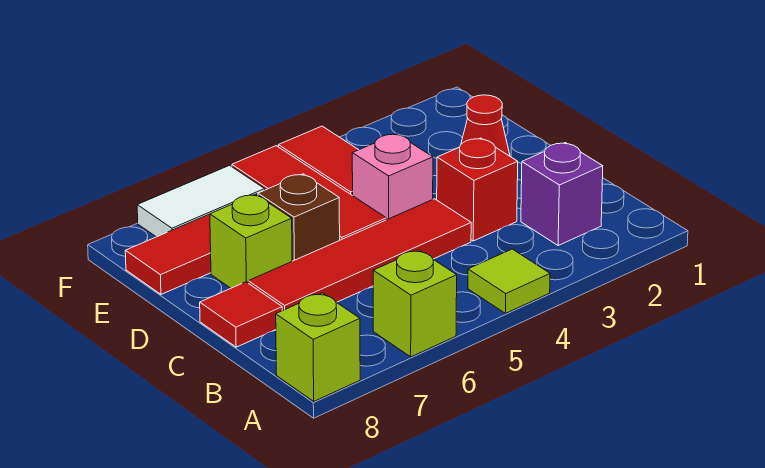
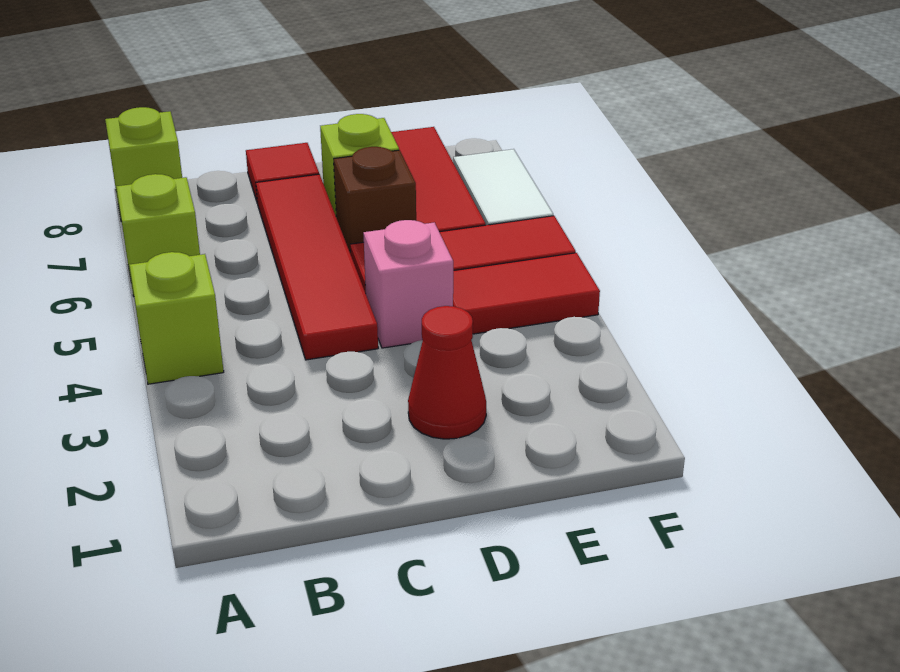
lime tile A4 level 1 -> lime brick A4 level 1
purple brick B2 level 1 -> none
red brick C3 level 1 -> none

